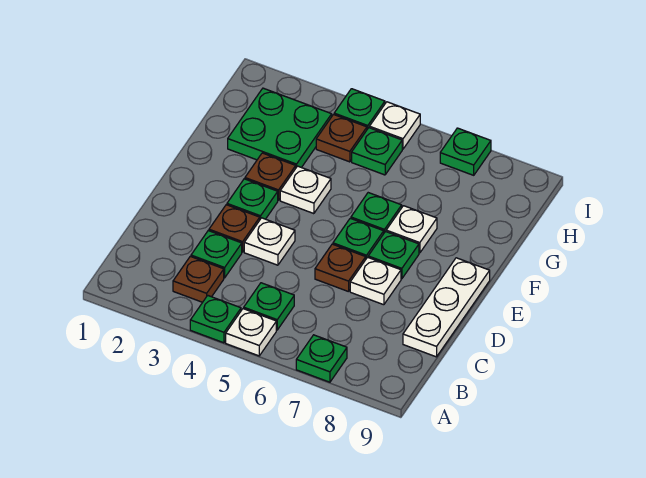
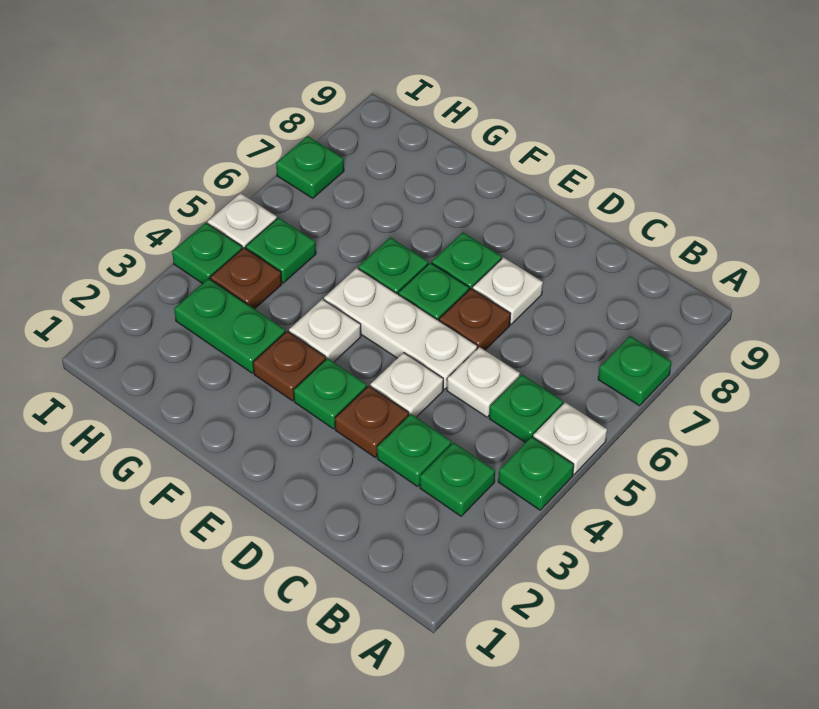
brown plate B3 level 1 -> green plate B3 level 1
white plate C9:E9 level 1 -> white plate D5:F5 level 1
white plate F7 level 1 -> white plate C5 level 1
green plate G2:H3 level 1 -> green plate G3:H3 level 1

